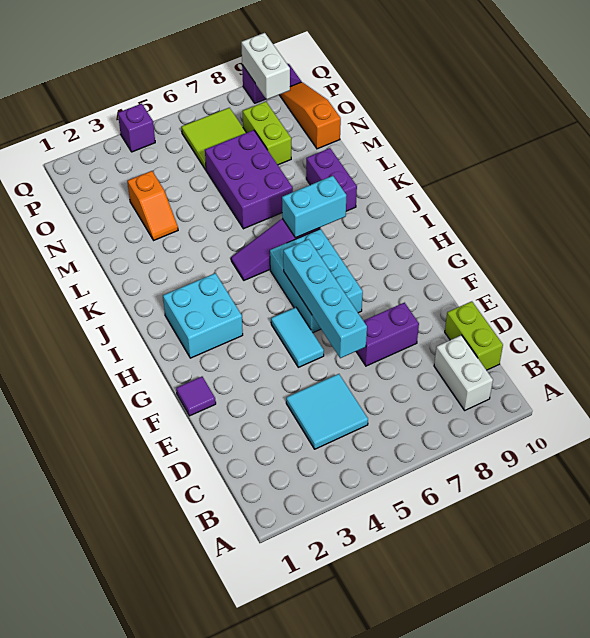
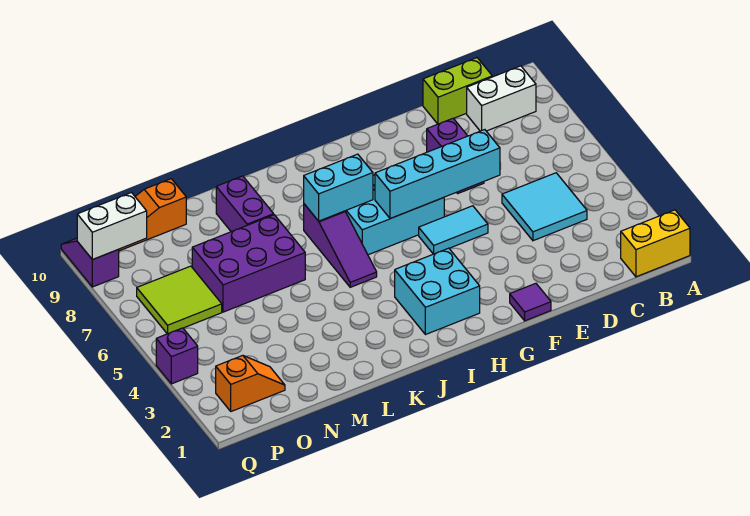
none -> yellow brick A1:B1 level 1
cyan brick J7:J8 level 2 -> cyan brick I7:J7 level 2
purple brick K9:L9 level 1 -> purple brick L8:L9 level 1
orange slope M3:N3 level 1 top N -> orange slope O2:P2 level 1 top P
lime brick N8:O8 level 1 -> none

